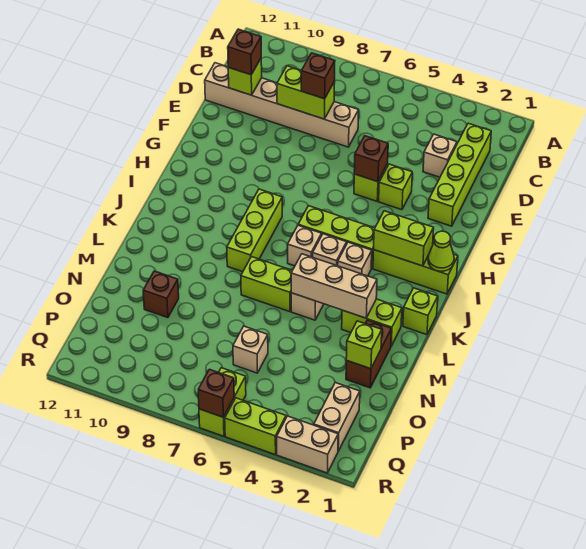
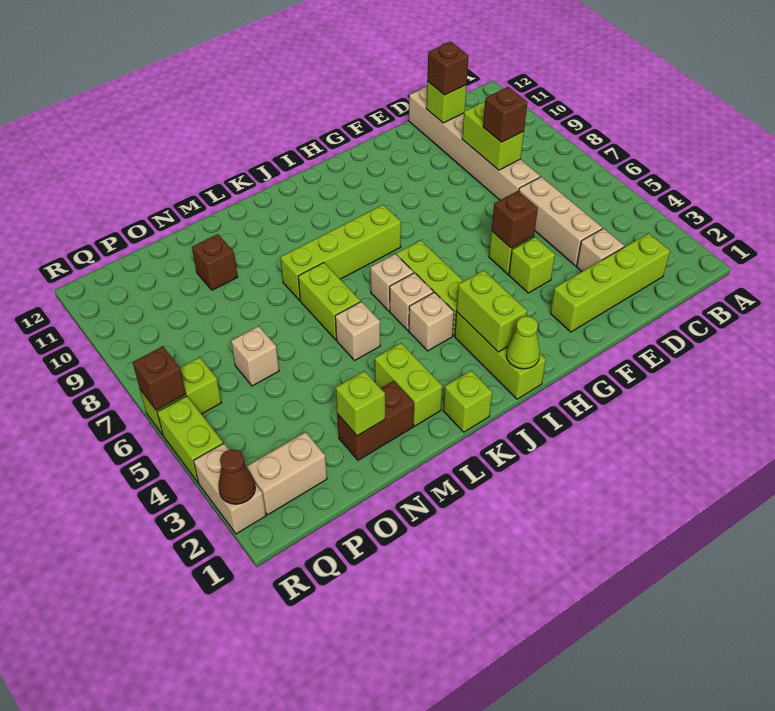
lime brick I8:K8 level 1 -> lime brick I8:L8 level 1
tan brick L3:L5 level 2 -> tan brick D4:D6 level 1
none -> brown cone R2 level 2

